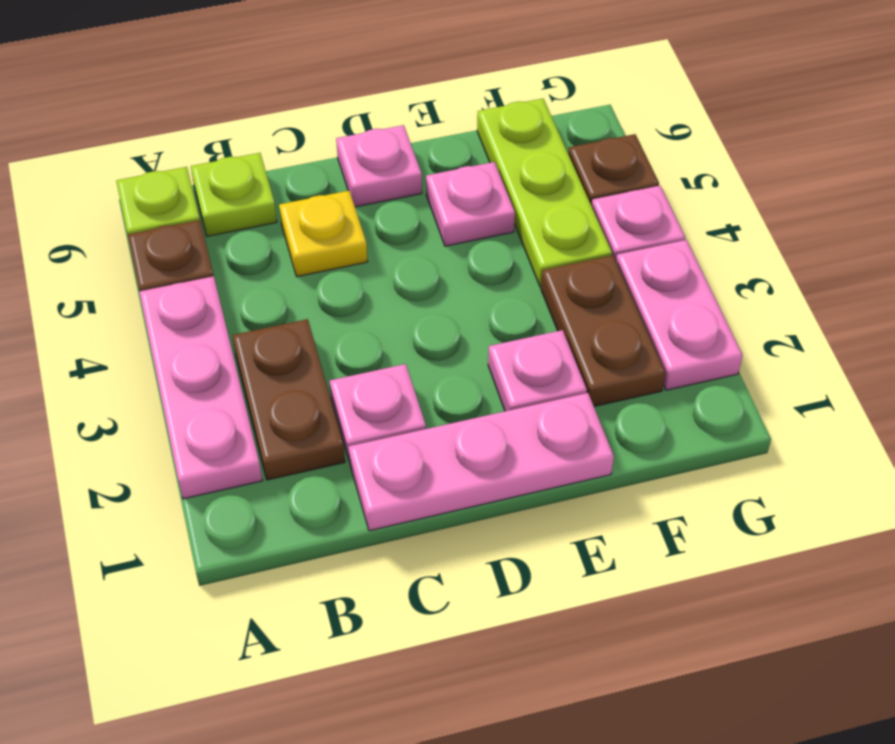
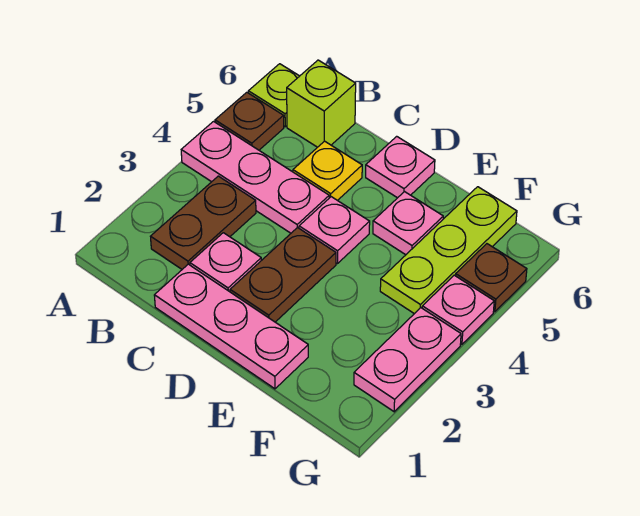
pink plate A2:A4 level 1 -> pink plate A4:C4 level 1
lime plate B6 level 1 -> lime brick B6 level 1
pink plate E2 level 1 -> pink plate D4 level 1
brown plate F2:F3 level 1 -> brown plate D2:D3 level 1

